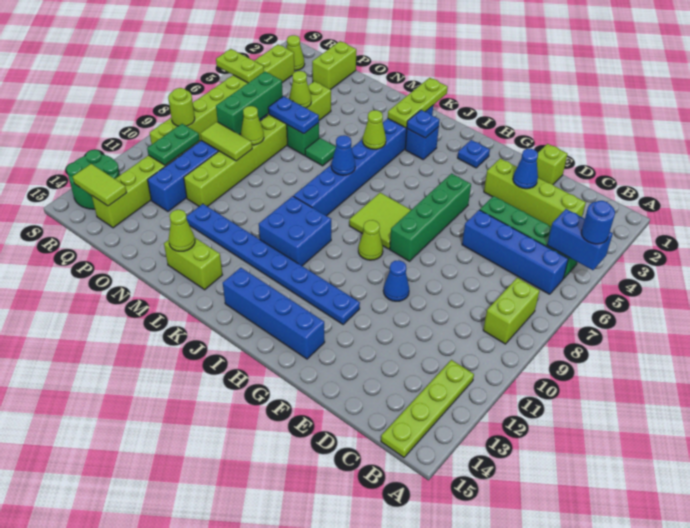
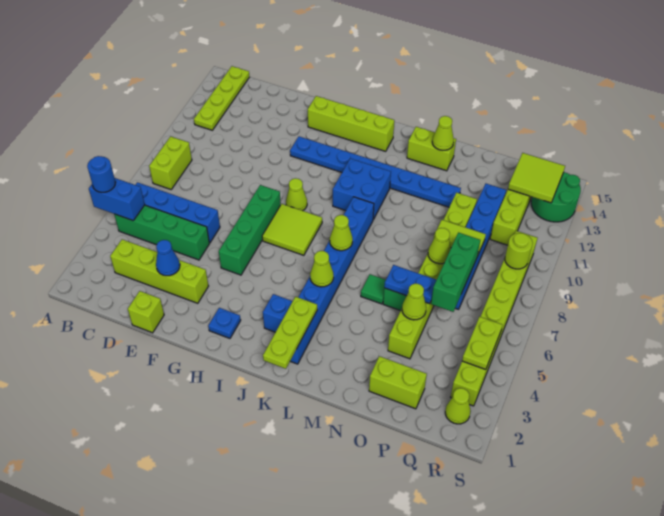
blue cone F10 level 1 -> none
blue brick G14:J14 level 1 -> lime brick G14:J14 level 1
blue plate J3 level 2 -> none
blue cone K7 level 2 -> lime cone K7 level 2
lime brick P1:P2 level 1 -> lime brick O2:P2 level 1
green plate Q10:Q11 level 2 -> none
lime tile Q14:R14 level 2 -> lime tile Q13:R14 level 2
lime plate R5:S5 level 2 -> lime plate R4:R5 level 2

